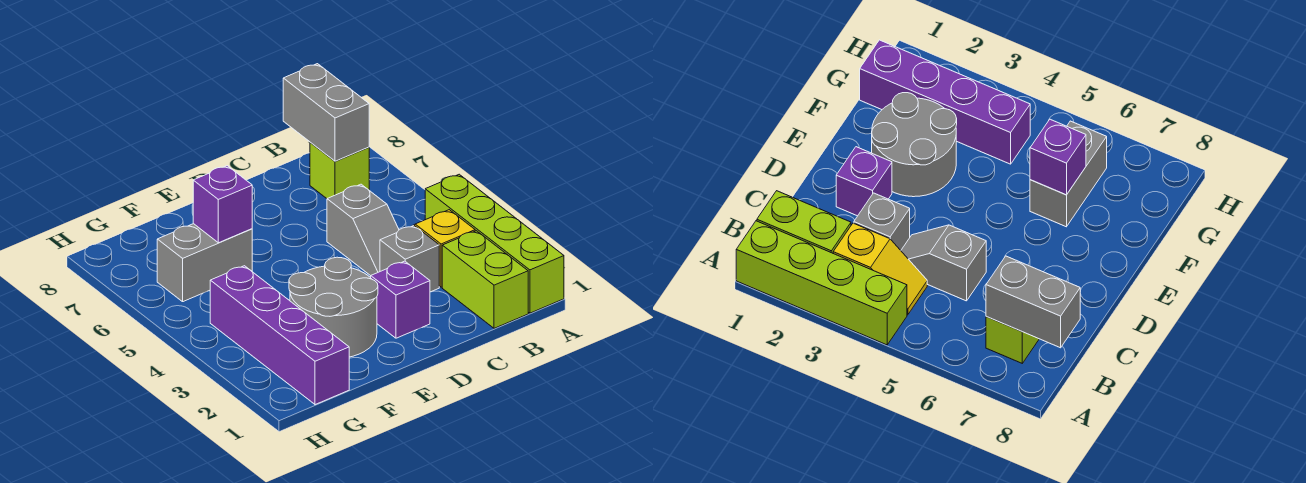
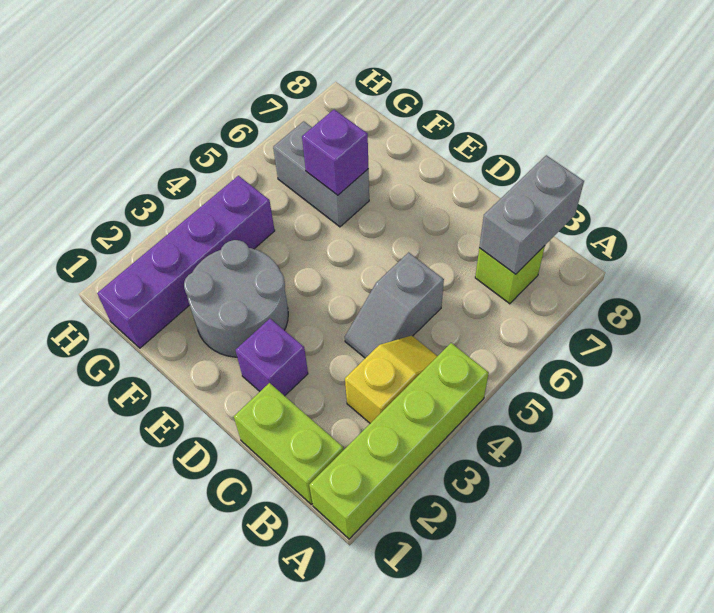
lime brick B1:B2 level 1 -> lime brick B1:C1 level 1
grey brick C3 level 1 -> none

